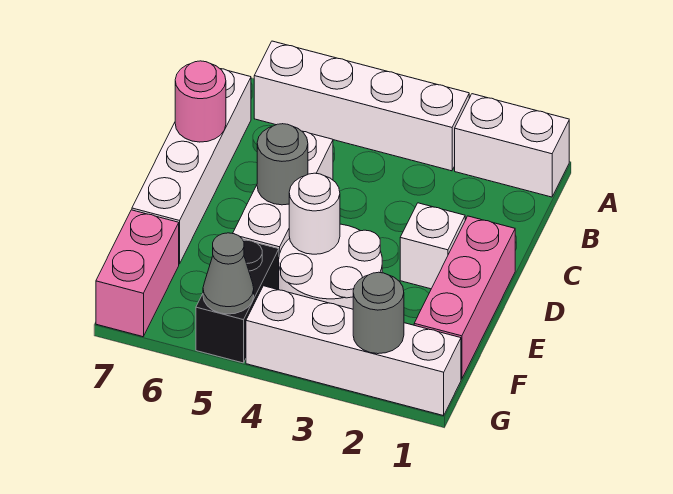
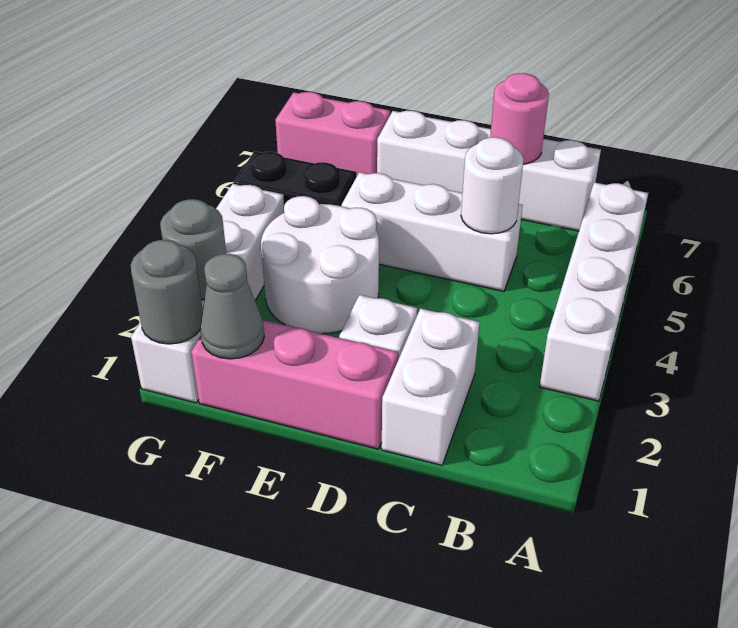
white brick A1:A2 level 1 -> white brick C1:C2 level 1
grey round brick D5 level 2 -> grey round brick G1 level 2
white round brick E4 level 2 -> white round brick C5 level 2
grey cone G5 level 2 -> grey cone F1 level 2

